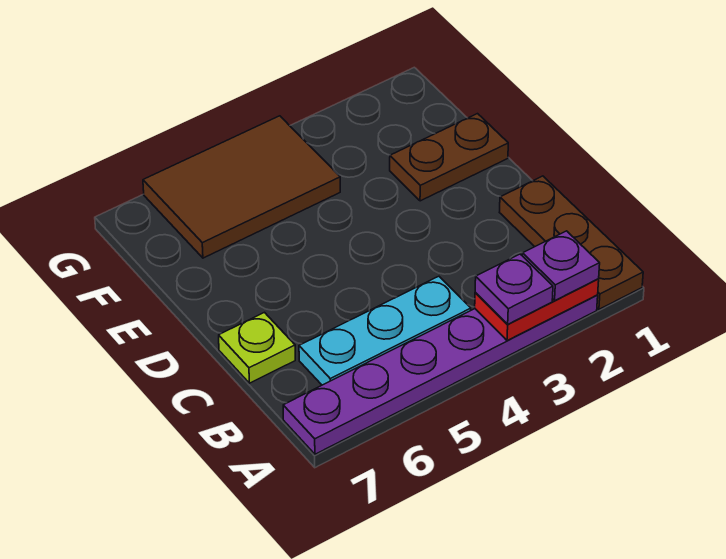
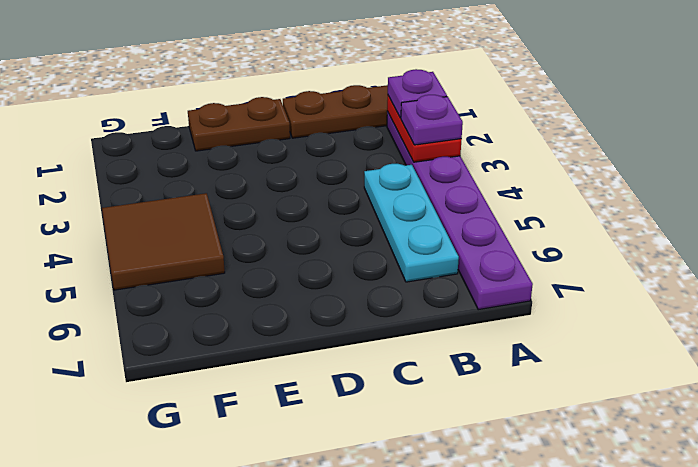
lime plate C7 level 1 -> none
brown plate E1:E2 level 1 -> brown plate D1:E1 level 1
brown tile F4:G6 level 1 -> brown tile F4:G5 level 1

